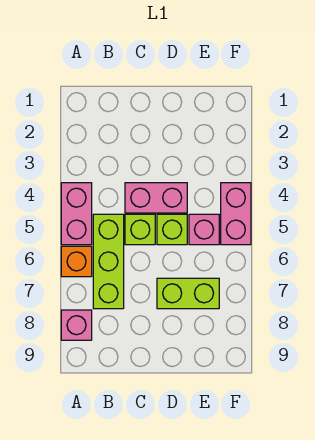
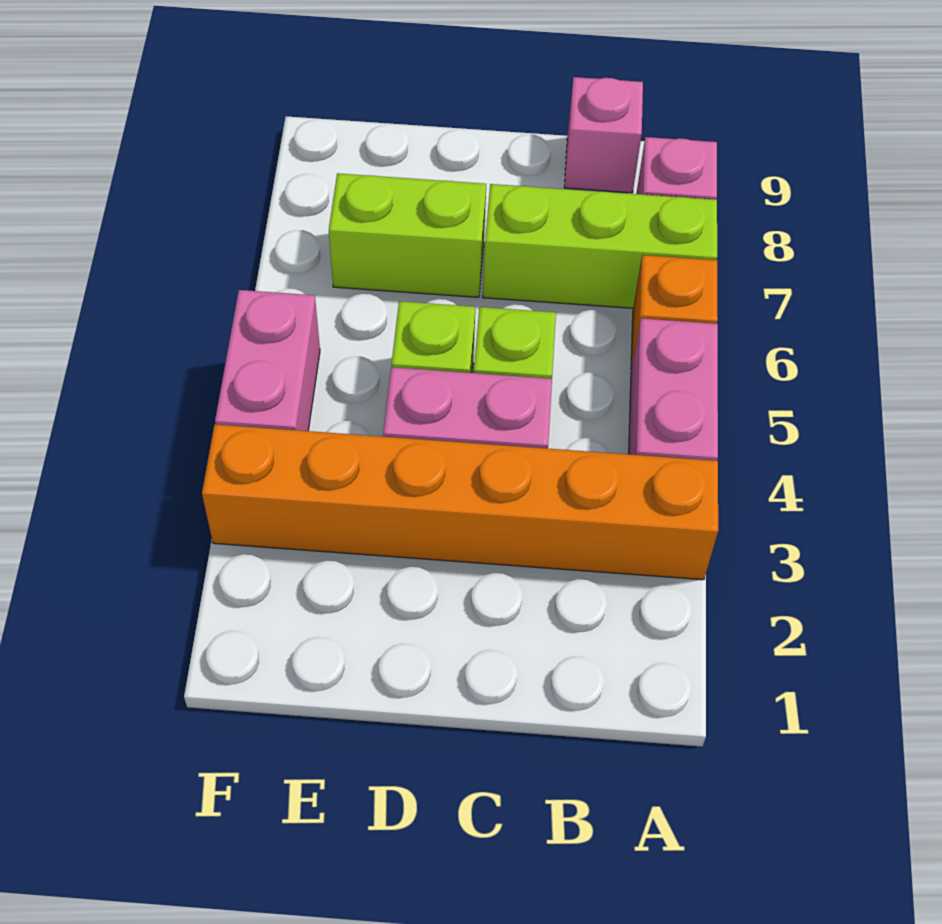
none -> orange brick A3:F3 level 1
lime brick B5:B7 level 1 -> lime brick A7:C7 level 1
pink brick E5 level 1 -> pink brick B9 level 1

